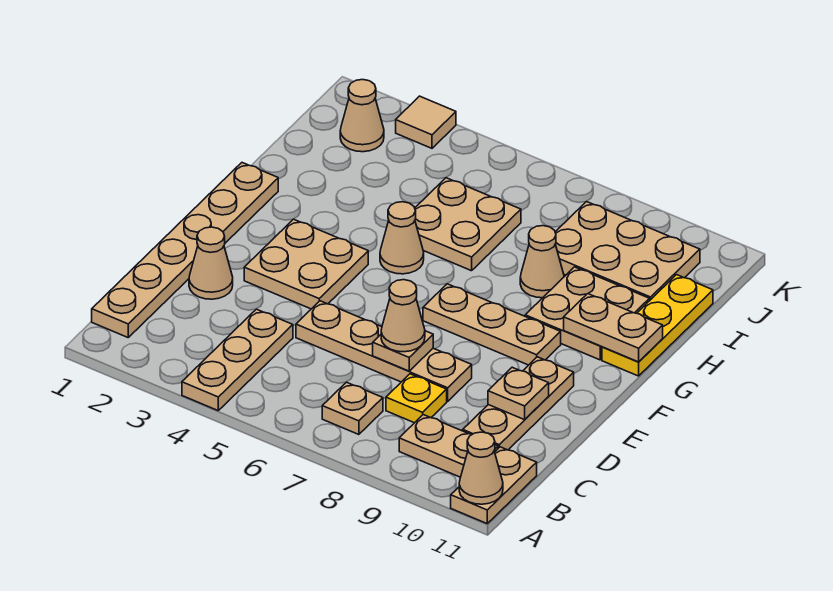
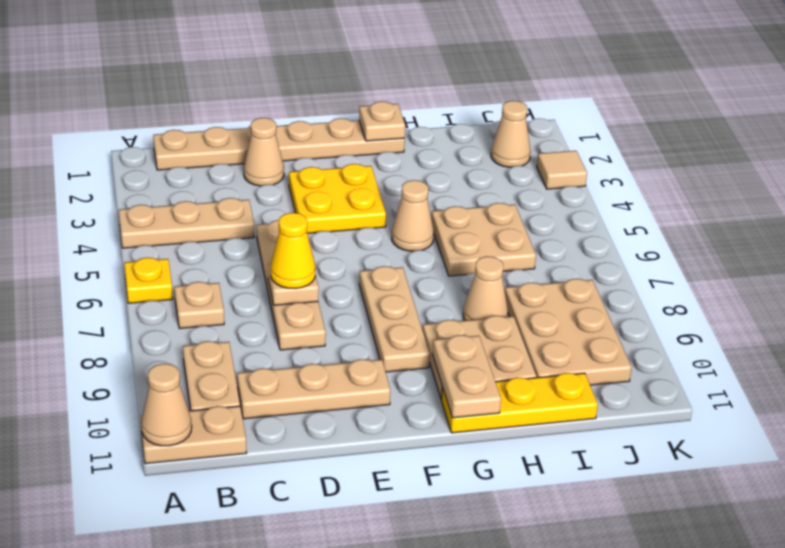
yellow plate C8 level 1 -> yellow plate A6 level 1
tan cone D7 level 3 -> yellow cone D7 level 3
tan plate D10 level 2 -> tan plate G1 level 2
tan plate E3:F4 level 1 -> yellow plate E3:F4 level 1

